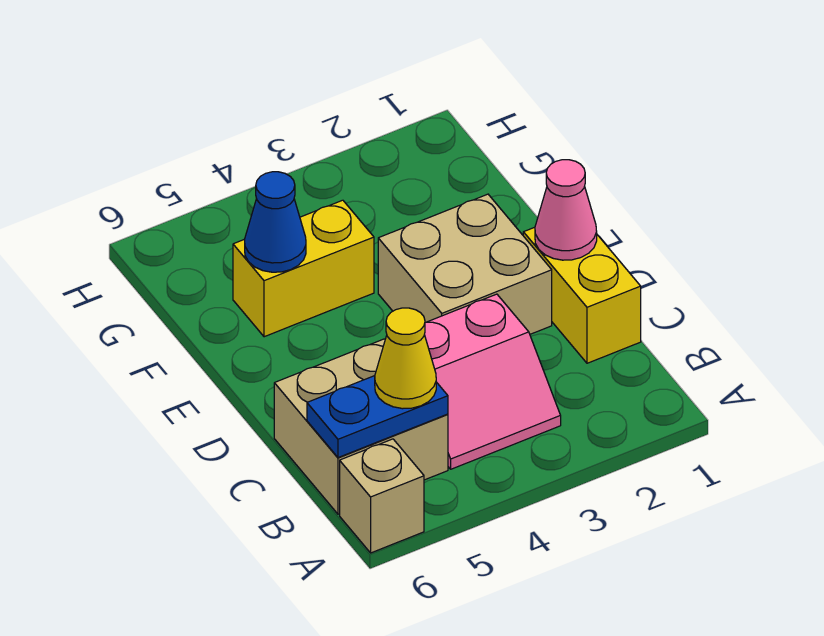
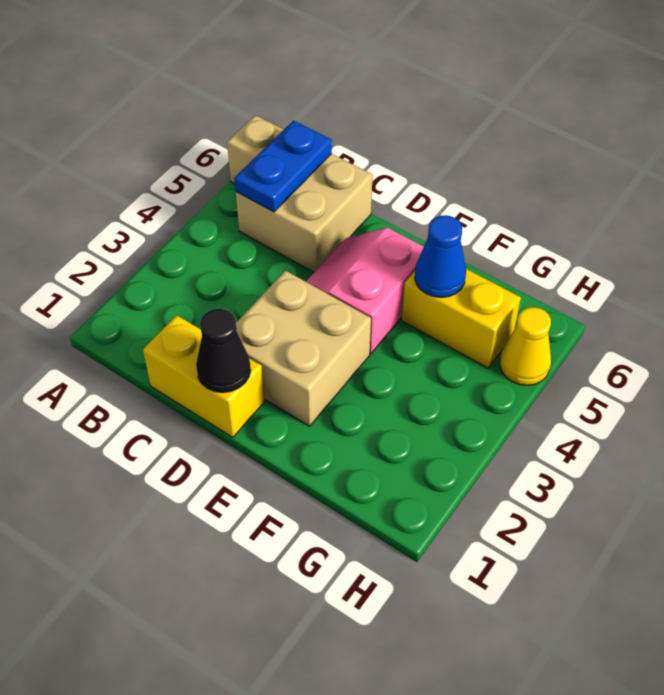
pink slope B3:C4 level 1 top C -> pink slope D4:E5 level 1 top E
yellow cone B5 level 3 -> yellow cone H5 level 1
pink cone D1 level 2 -> black cone D1 level 2
yellow brick F4:F5 level 1 -> yellow brick F5:G5 level 1

